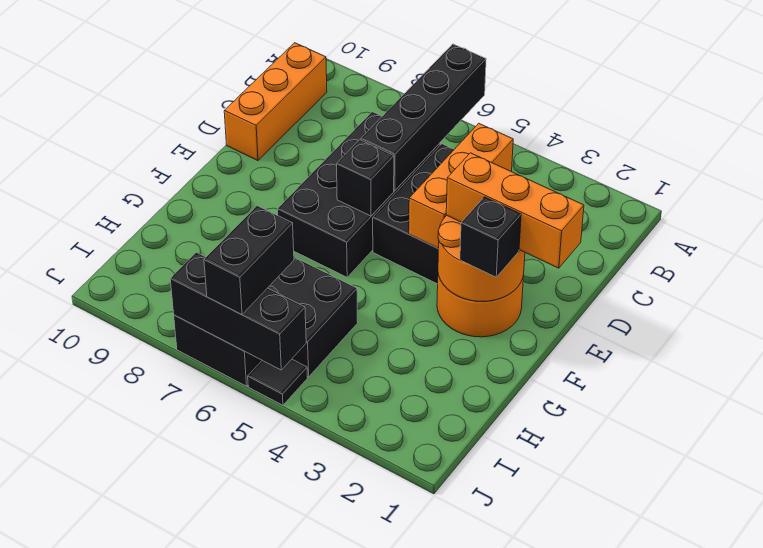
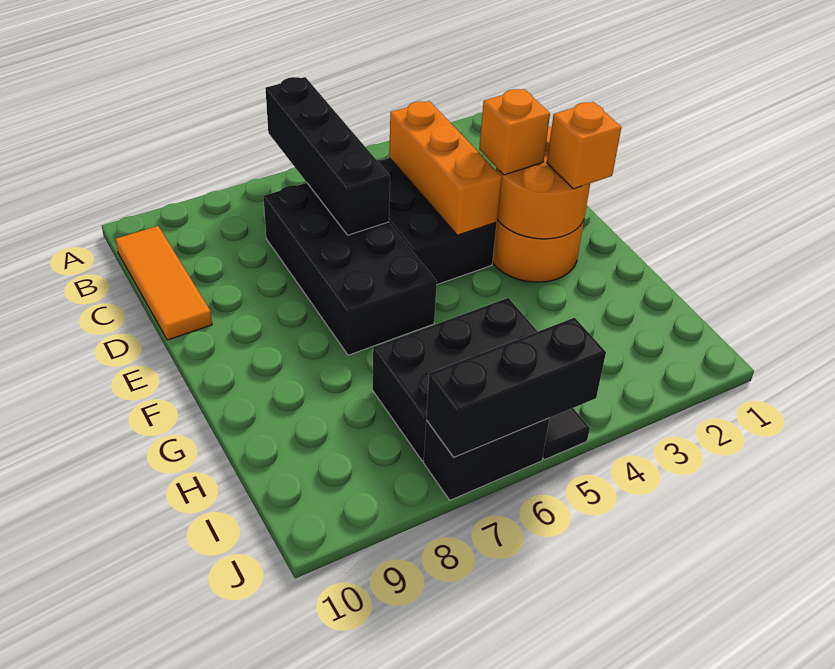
orange brick B10:D10 level 1 -> orange tile B10:D10 level 1
orange brick E1:E3 level 3 -> orange brick E3 level 3
black brick E6 level 2 -> none
black brick F2 level 3 -> orange brick F2 level 3
black brick I6:J6 level 3 -> none

